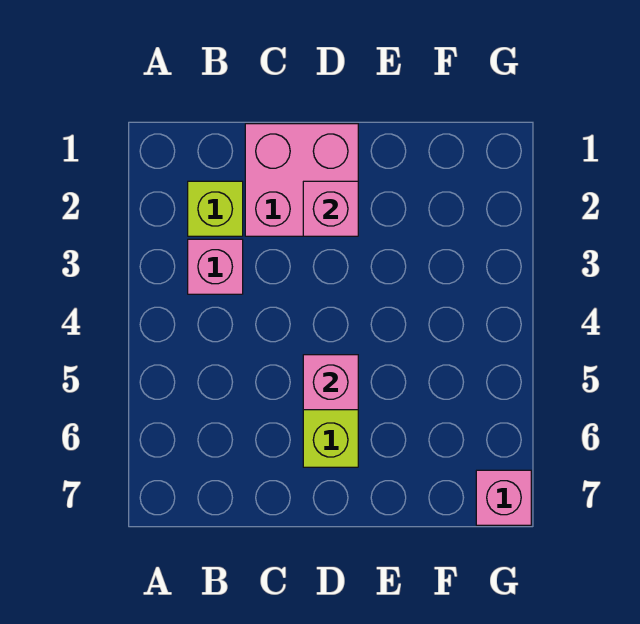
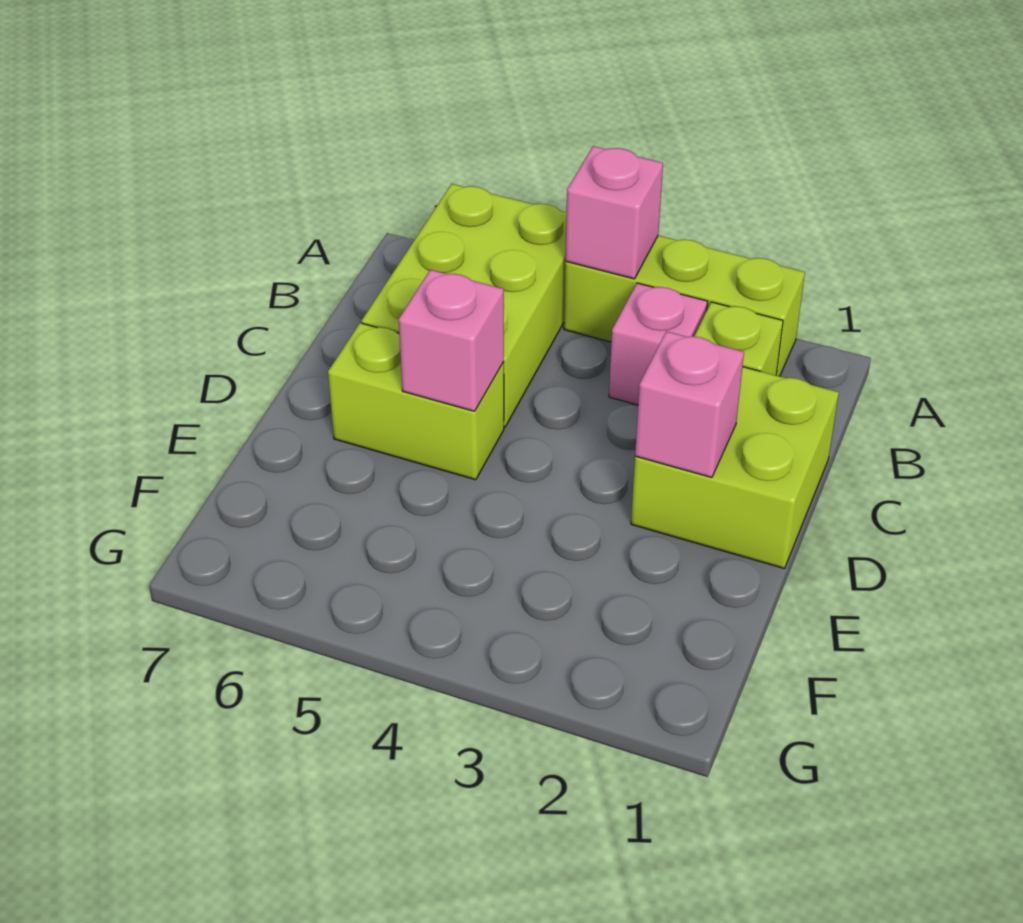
none -> lime brick A2:A4 level 1
none -> lime brick A5:C6 level 1
pink brick C1:D2 level 1 -> lime brick C1:D2 level 1
pink brick G7 level 1 -> pink brick A4 level 2

